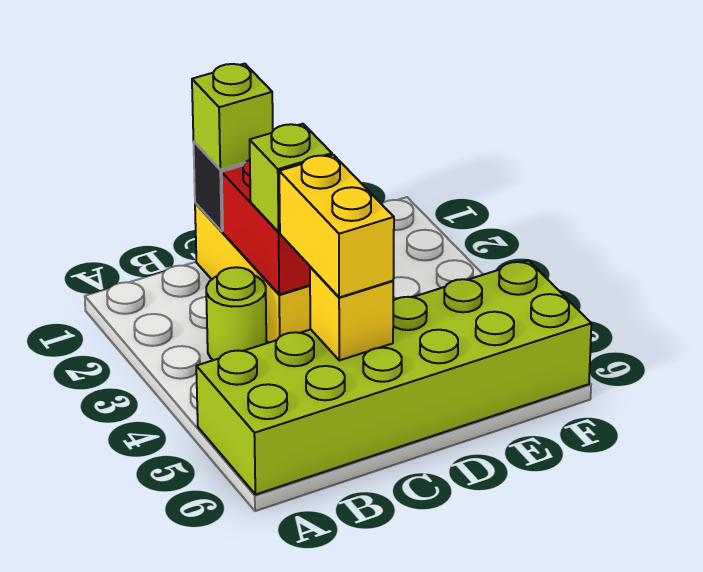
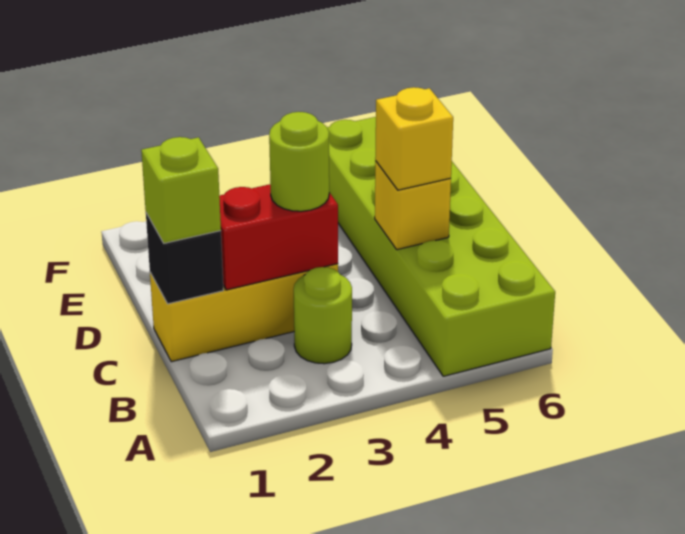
lime brick C3 level 3 -> lime round brick C3 level 3
yellow brick C4:C5 level 3 -> yellow brick C5 level 3

